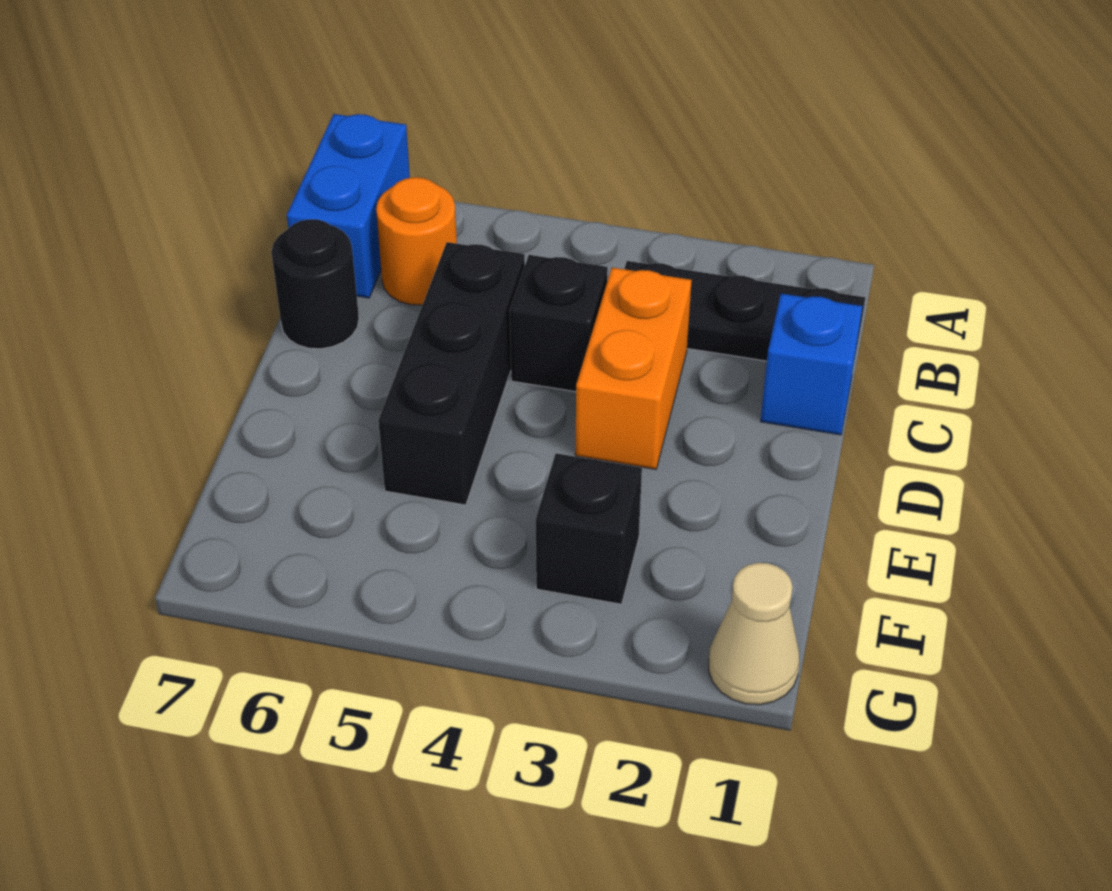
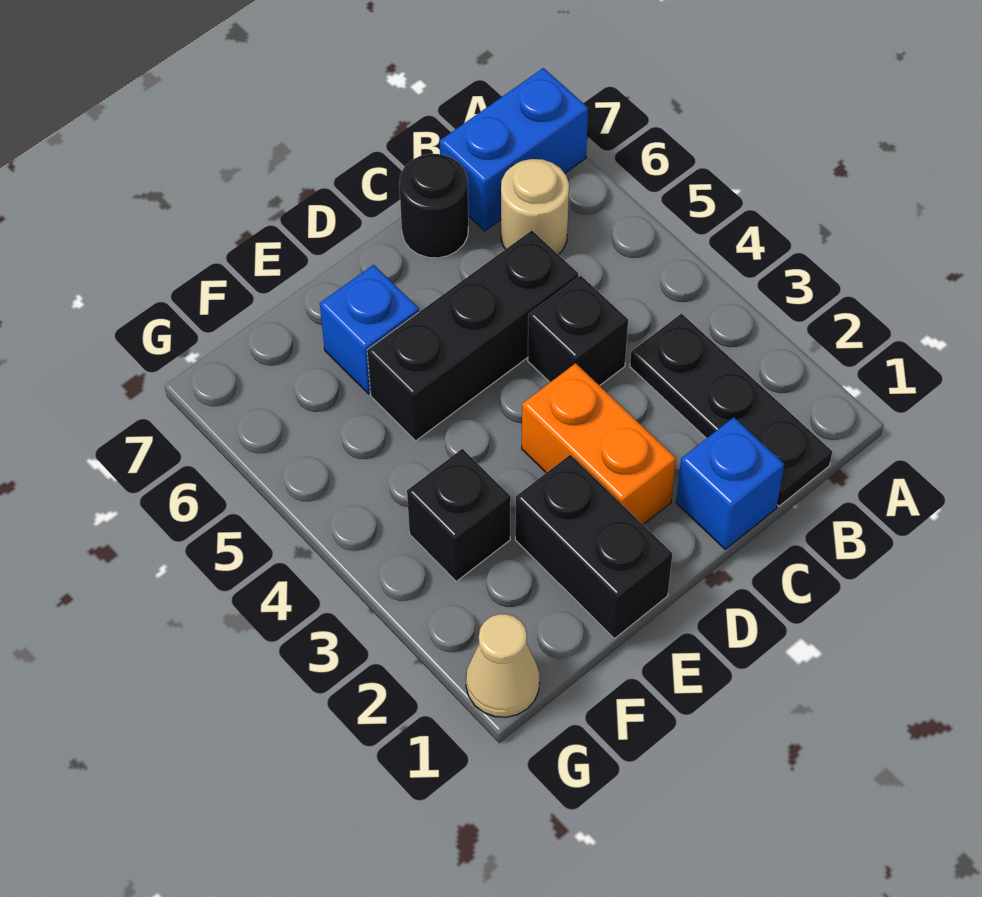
orange round brick B6 level 1 -> tan round brick B6 level 1
orange brick C3:D3 level 1 -> orange brick D2:D3 level 1
none -> black brick E1:E2 level 1
none -> blue brick E6 level 1

